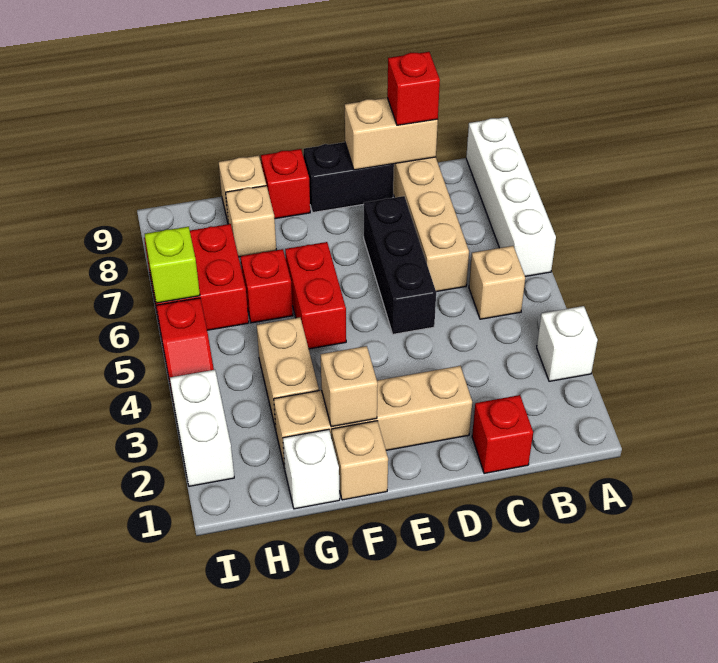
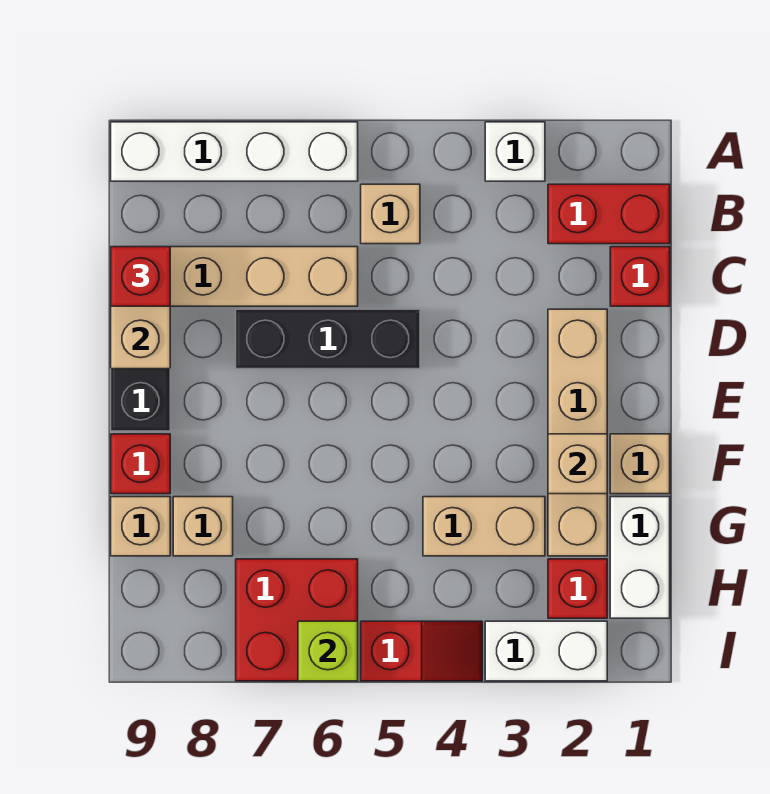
red brick F5:F6 level 1 -> red brick B1:B2 level 1
white brick G1 level 1 -> white brick G1:H1 level 1
red brick G6 level 1 -> red brick H2 level 1

